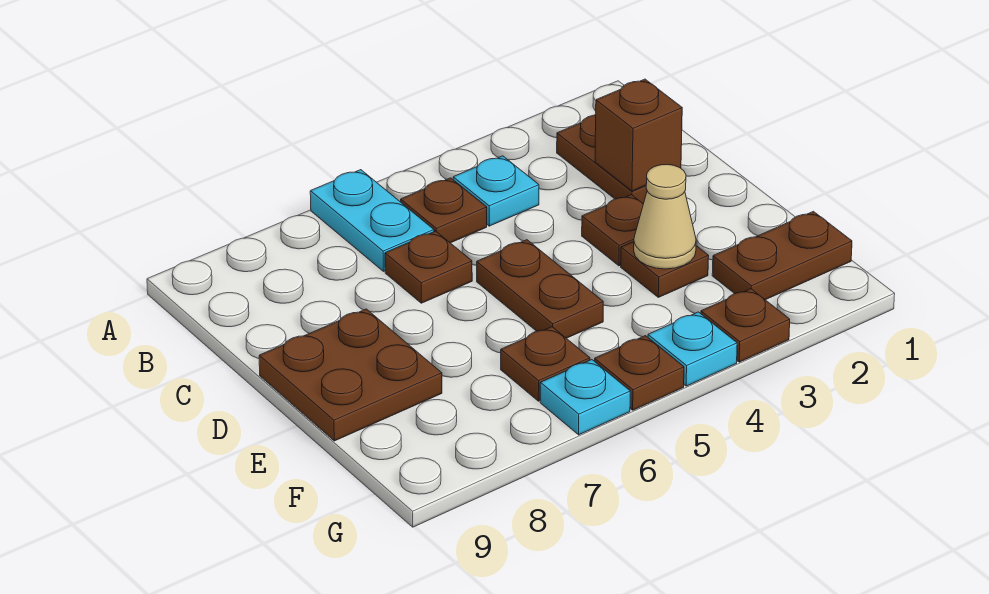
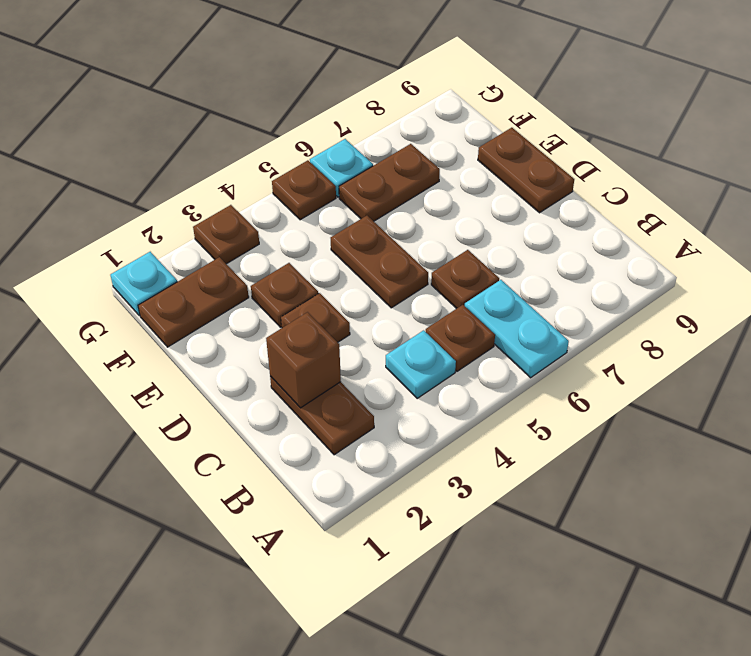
brown plate D8:E9 level 1 -> brown plate D9:E9 level 1
tan cone E3 level 2 -> none
brown plate F6 level 1 -> brown plate F6:F7 level 1
cyan plate G4 level 1 -> cyan plate G1 level 1

